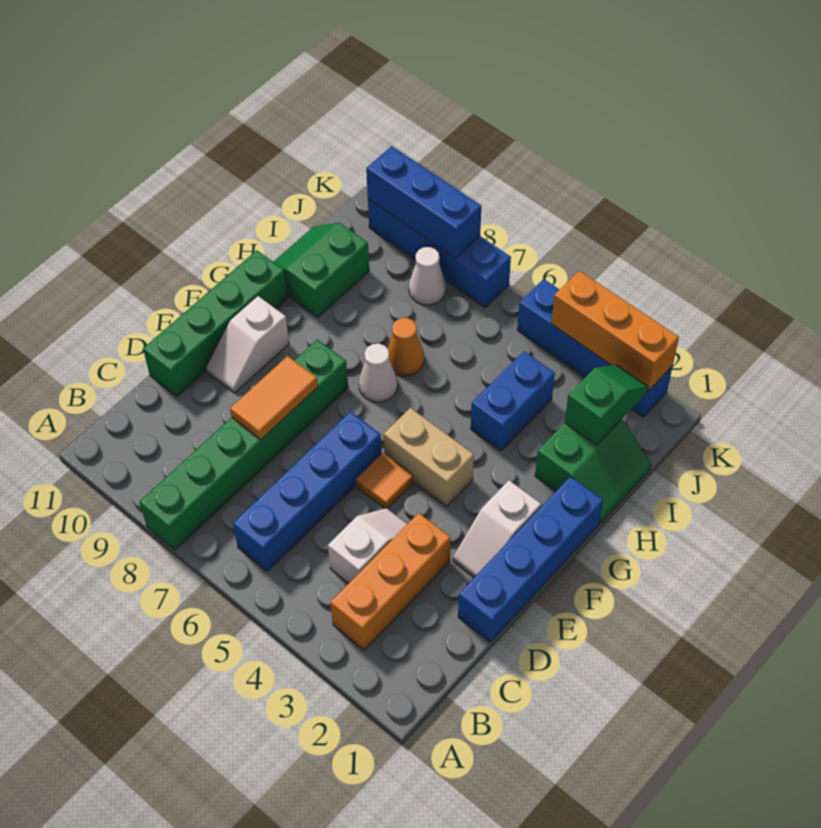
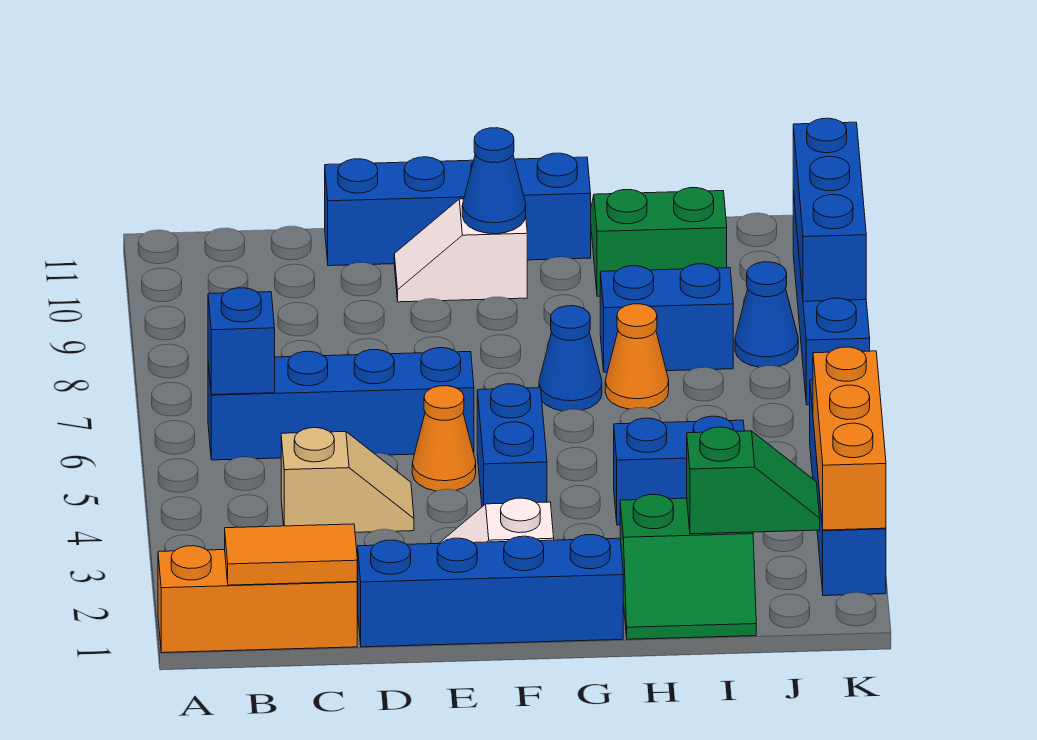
green brick A8:F8 level 1 -> none
orange brick B3:D3 level 1 -> orange brick A1:C1 level 1
none -> blue brick B6 level 2
white slope C4:D4 level 1 top C -> tan slope C4:D4 level 1 top C
orange tile D8:E8 level 2 -> orange tile B1:C1 level 2
green brick D11:G11 level 1 -> blue brick D11:G11 level 1
orange tile E5 level 1 -> orange cone E5 level 1
tan brick F4:F5 level 1 -> blue brick F4:F5 level 1
none -> blue cone F10 level 2
white cone G7 level 1 -> blue cone G7 level 1
none -> blue brick H8:I8 level 1
white cone J8 level 1 -> blue cone J8 level 1

